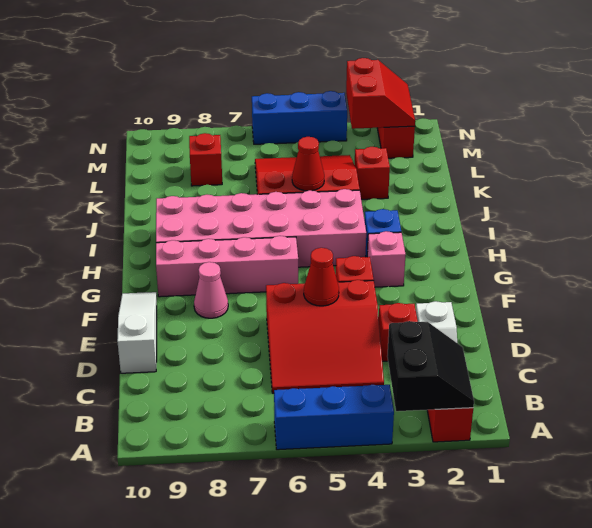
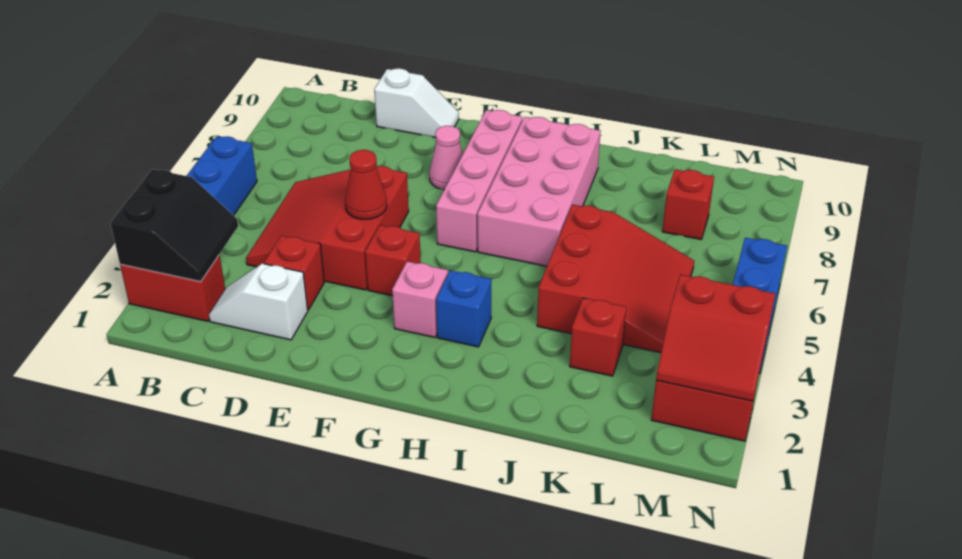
black slope A2:B3 level 2 top 3 -> black slope A2:B3 level 2 top A
white slope D10:F10 level 1 top D -> white slope D10:E10 level 1 top D
pink brick H4:I9 level 1 -> pink brick H6:I9 level 1
red cone J5 level 2 -> none

